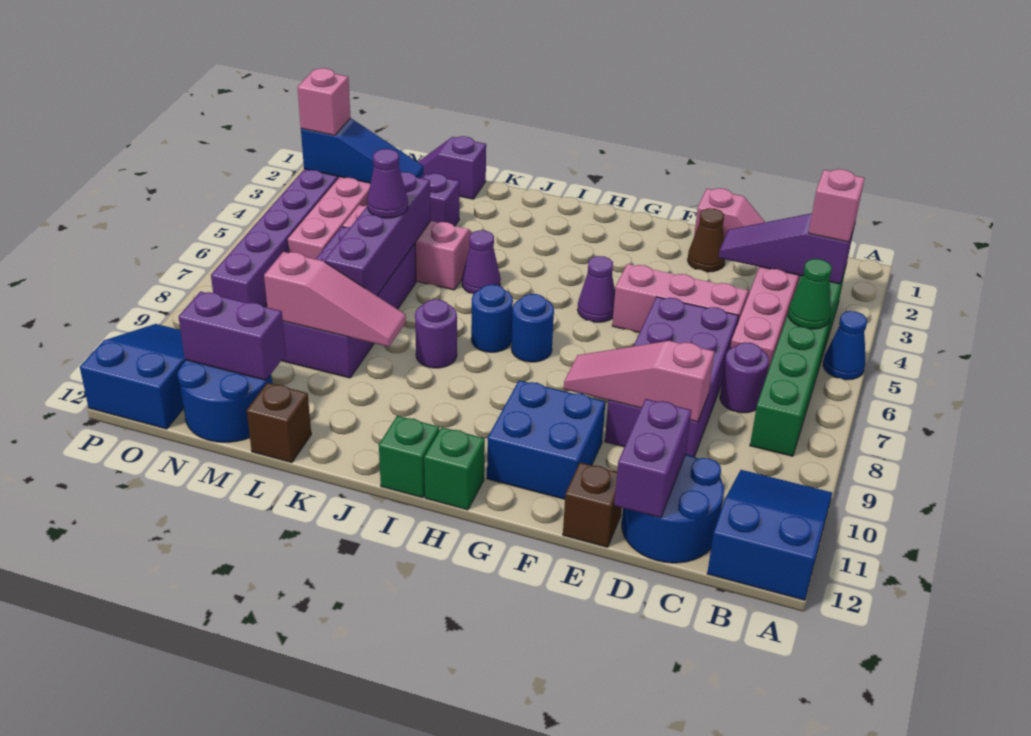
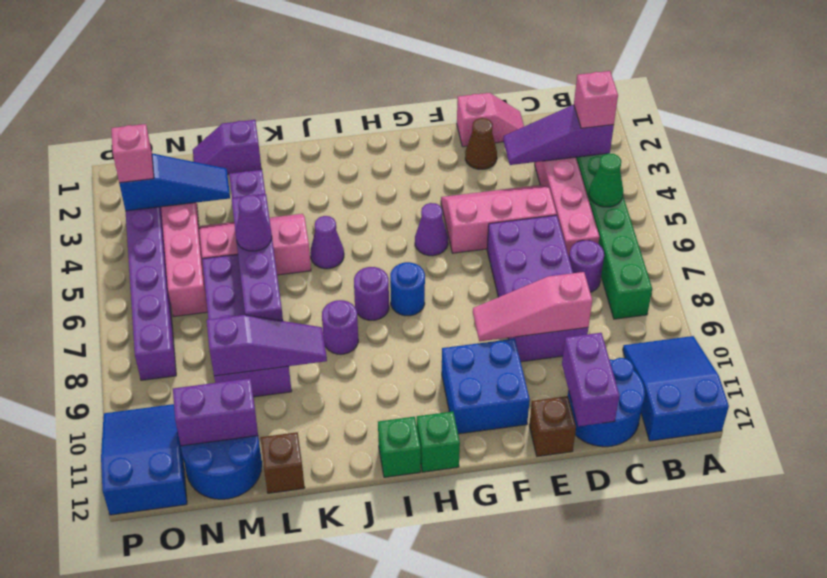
blue cone A5 level 1 -> none
blue round brick I7 level 1 -> purple round brick I7 level 1
pink slope K9:M9 level 2 top M -> purple slope K9:M9 level 2 top M

